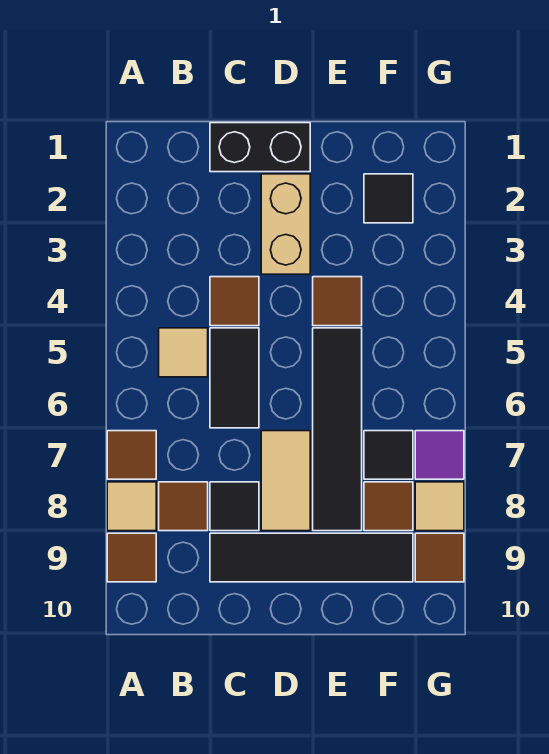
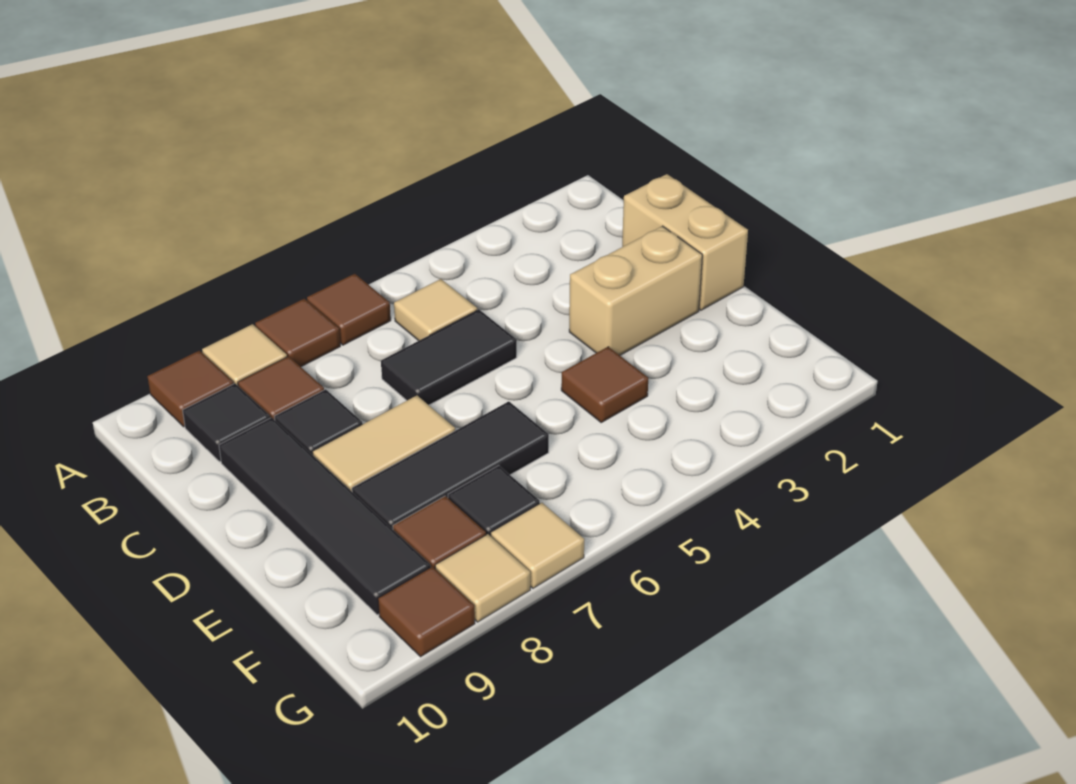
black brick C1:D1 level 1 -> tan brick C1:D1 level 1
brown tile C4 level 1 -> brown tile A6 level 1
black tile E5:E8 level 1 -> black tile E6:E8 level 1
black tile F2 level 1 -> black tile B9 level 1
purple tile G7 level 1 -> tan tile G7 level 1

